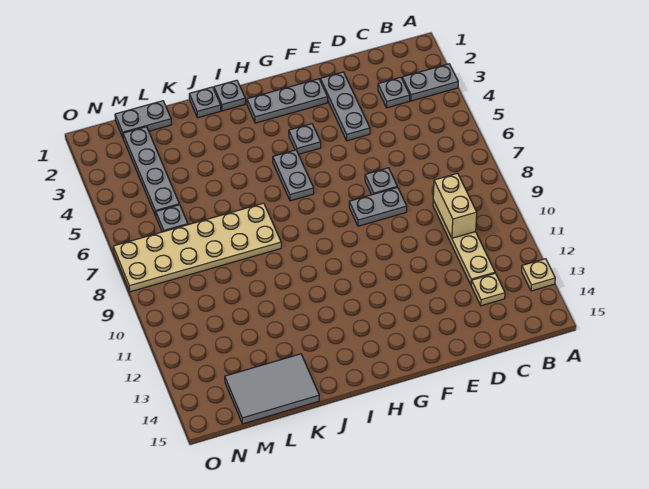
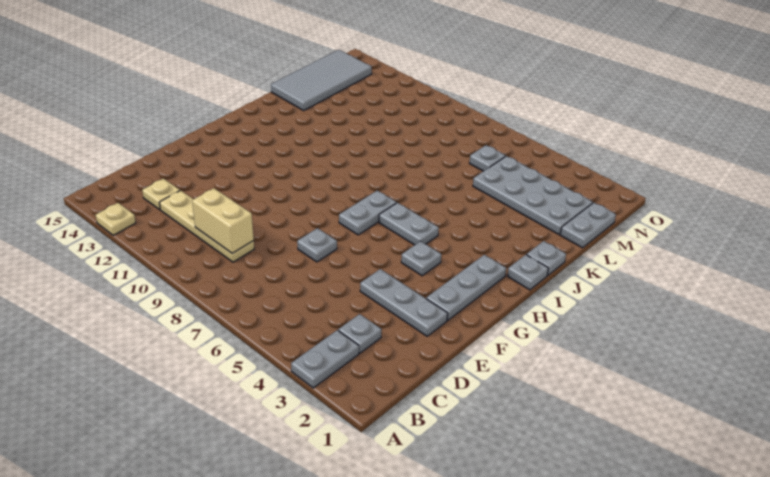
grey plate E8:F8 level 1 -> grey plate G7:H7 level 1
tan plate J7:O8 level 1 -> none
grey tile K14:M15 level 1 -> grey tile K14:N15 level 1
grey plate M2:M5 level 1 -> grey plate L2:M5 level 1

